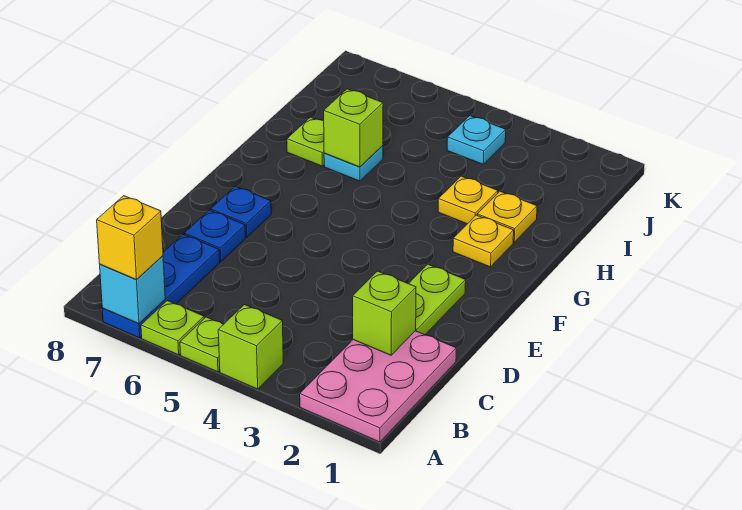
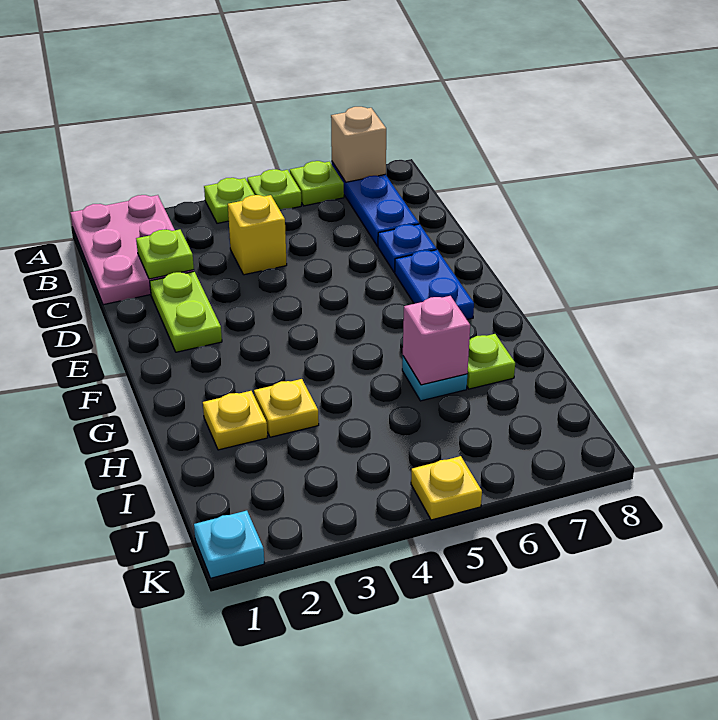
lime brick A4 level 1 -> lime plate A4 level 1
cyan brick A7 level 2 -> tan brick A7 level 2
yellow brick A7 level 3 -> yellow brick C4 level 1
lime brick C2 level 2 -> lime plate C2 level 2
blue plate E7 level 1 -> blue plate E7:F7 level 1
yellow plate G2 level 1 -> yellow plate K5 level 1
lime brick H6 level 2 -> pink brick H6 level 2
cyan plate J4 level 1 -> cyan plate K1 level 1

